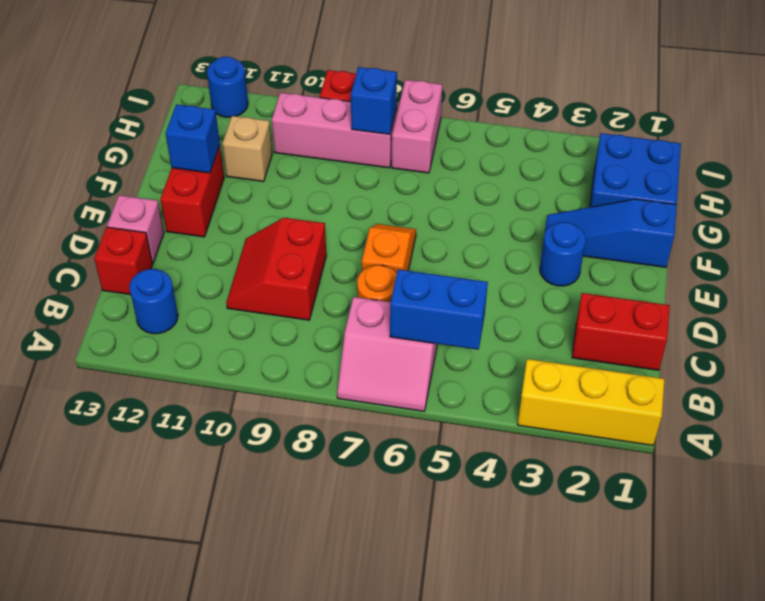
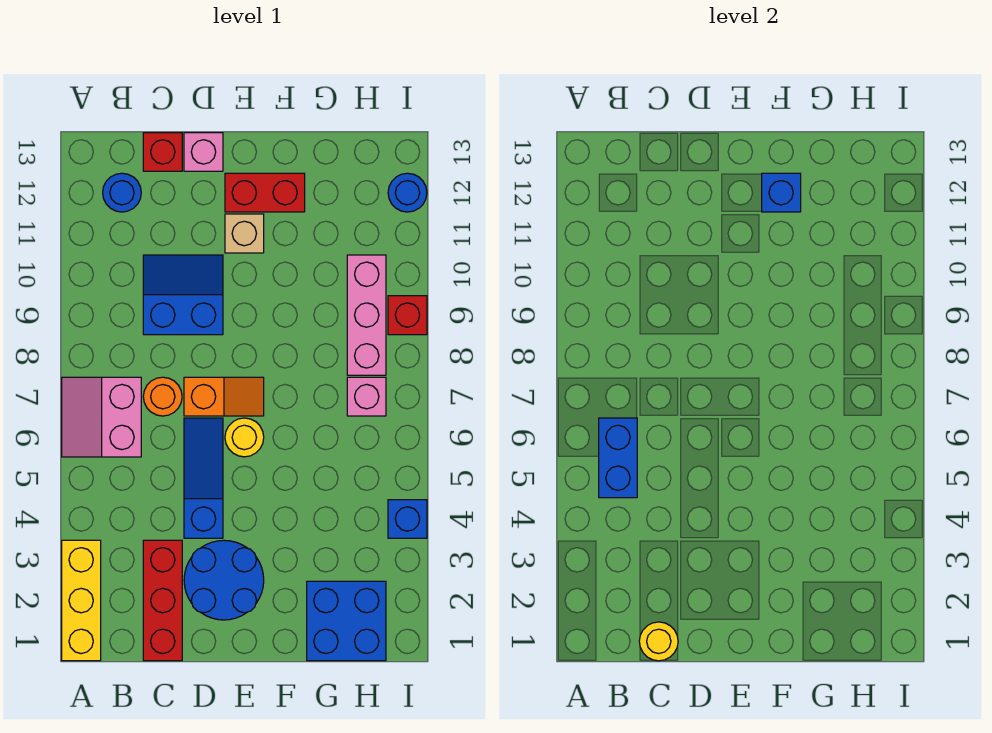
red brick C1:C2 level 1 -> red brick C1:C3 level 1
none -> yellow round brick C1 level 2
red slope C9:D10 level 1 top 9 -> blue slope C9:D10 level 1 top 9
blue round brick E3 level 1 -> blue round brick D2:E3 level 1
none -> yellow round brick E6 level 1
blue slope F1:F3 level 1 top 1 -> blue slope D4:D6 level 1 top 4
tan brick G11 level 1 -> tan brick E11 level 1
pink brick H7:I7 level 1 -> pink brick H7 level 1
blue brick H8 level 2 -> blue brick I4 level 1

